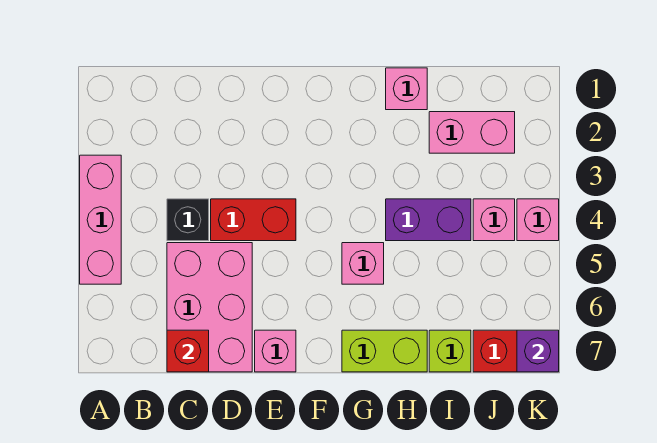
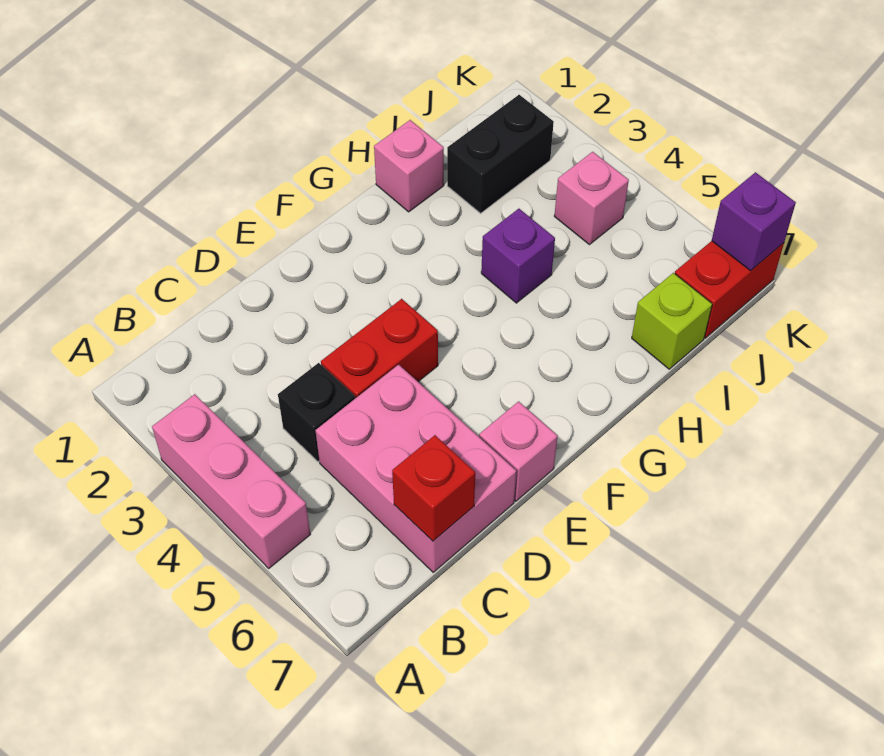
pink brick G5 level 1 -> none
lime brick G7:H7 level 1 -> none
purple brick H4:I4 level 1 -> purple brick H4 level 1
pink brick I2:J2 level 1 -> black brick I2:J2 level 1
pink brick K4 level 1 -> none

